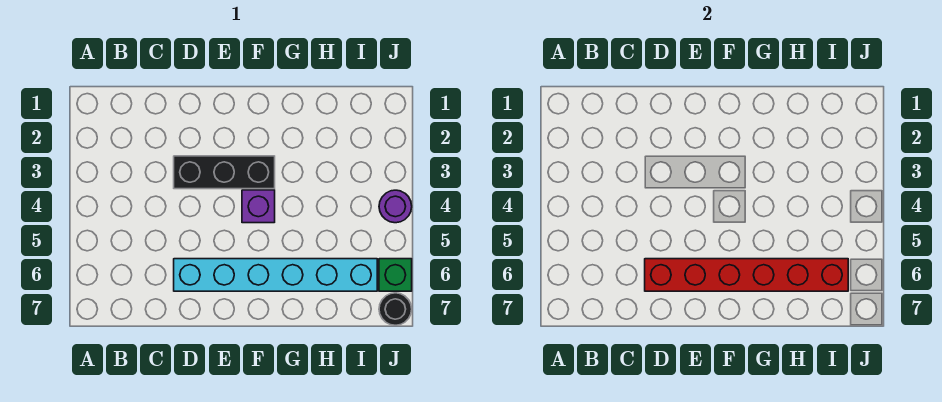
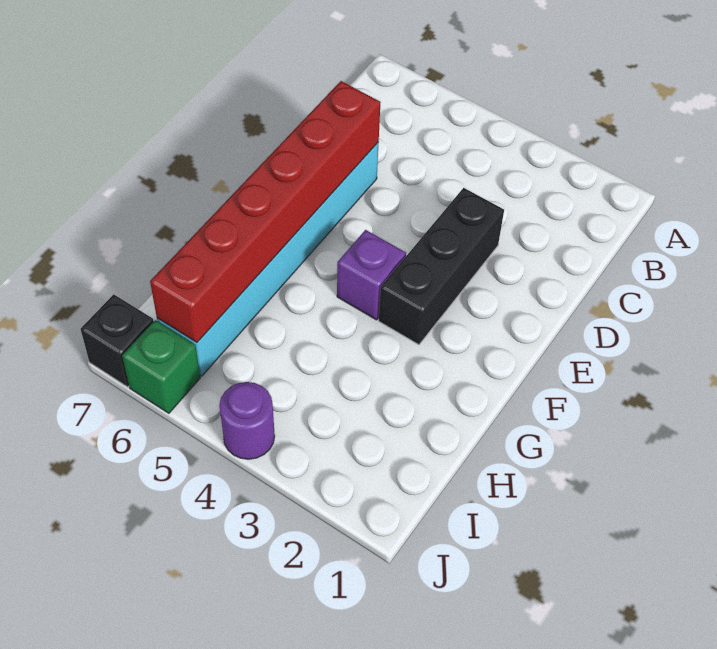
black round brick J7 level 1 -> black brick J7 level 1

